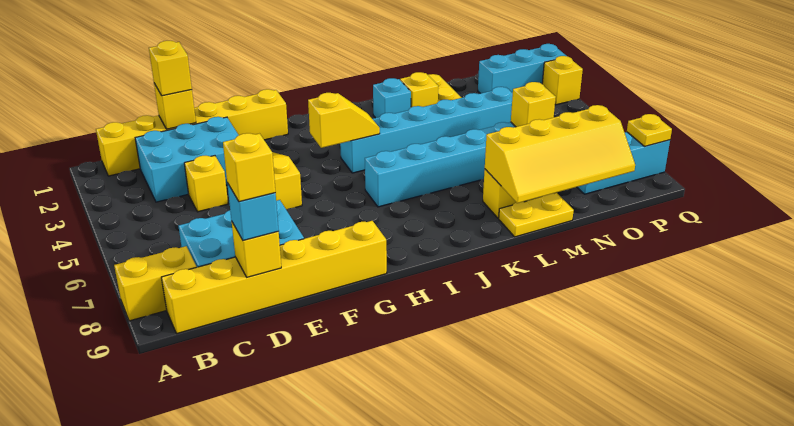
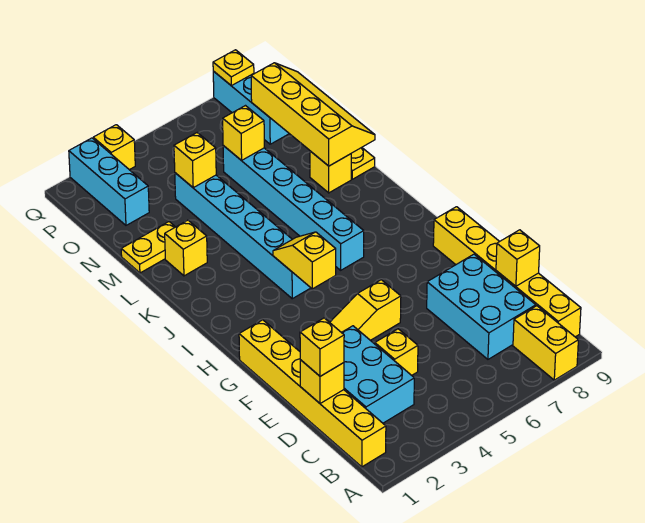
cyan brick D9 level 3 -> none
yellow brick D9 level 4 -> yellow brick N4 level 2
cyan brick K2 level 1 -> none

